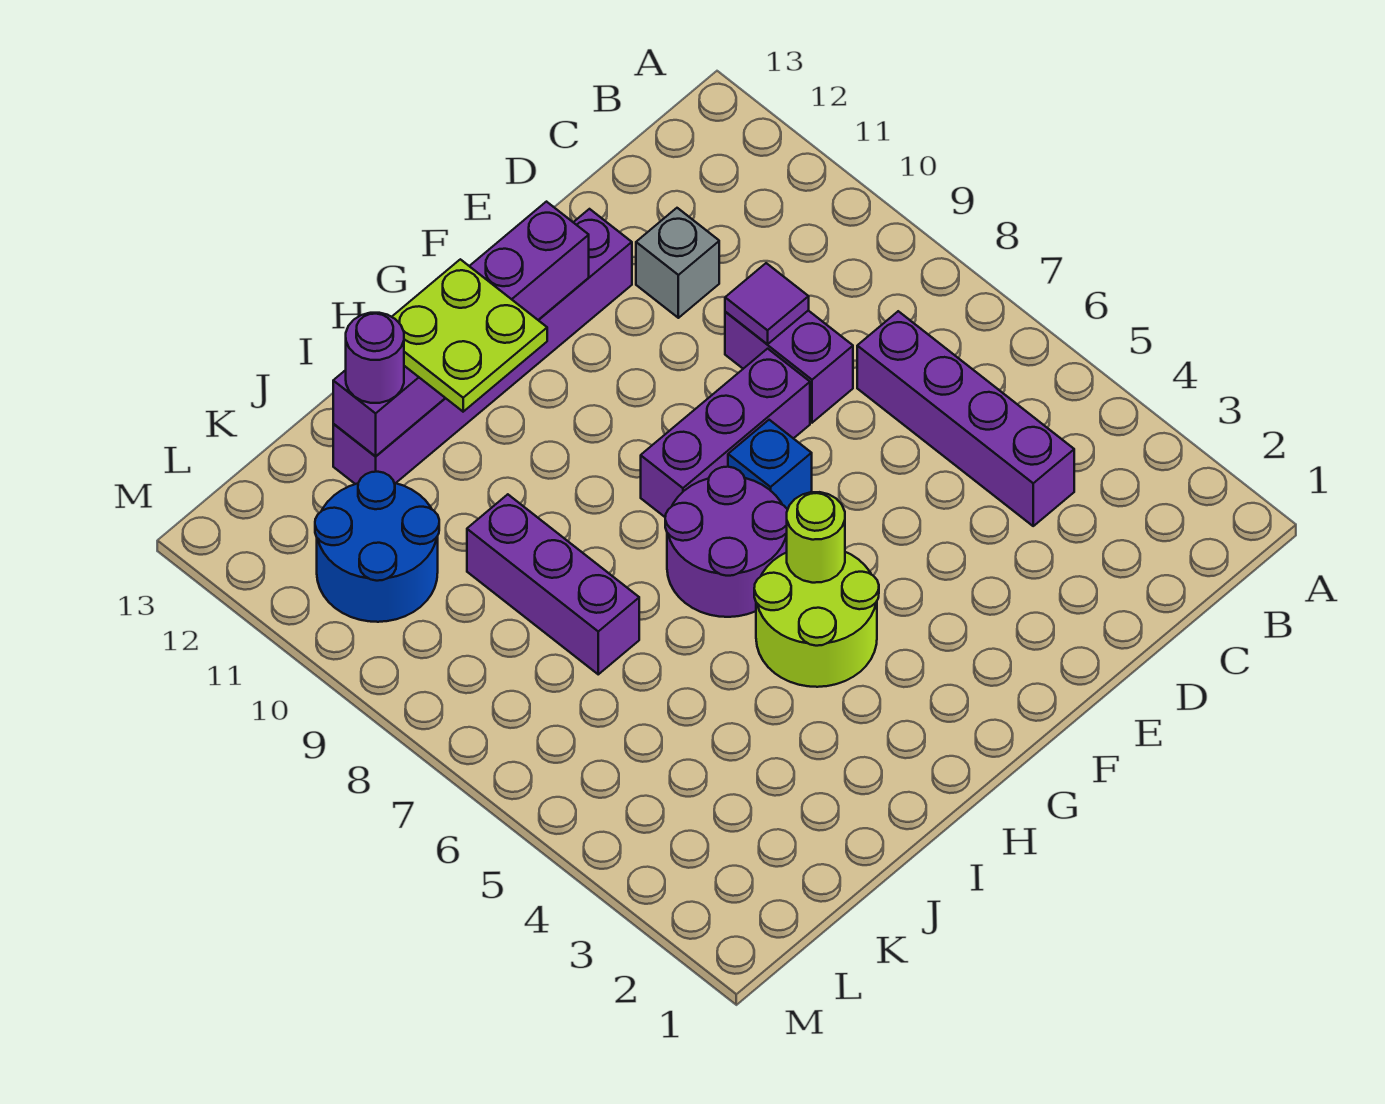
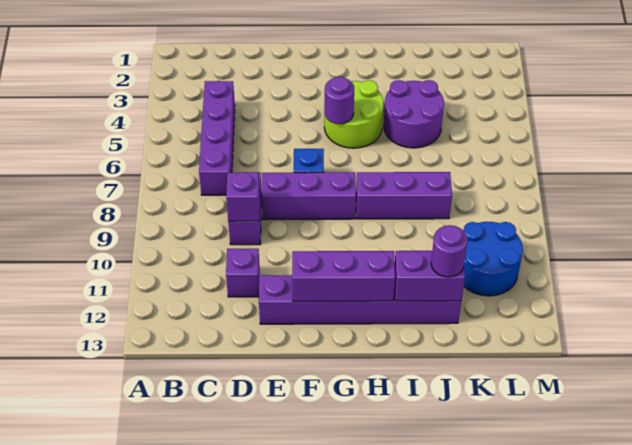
purple tile D9 level 2 -> purple brick D9 level 2
grey brick D11 level 1 -> purple brick D11 level 1
lime round brick G5 level 2 -> purple round brick G5 level 2
purple round brick G6:H7 level 1 -> purple round brick I4:J5 level 1
lime plate H11:I12 level 3 -> none
purple brick J7:J9 level 1 -> purple brick H8:J8 level 1

